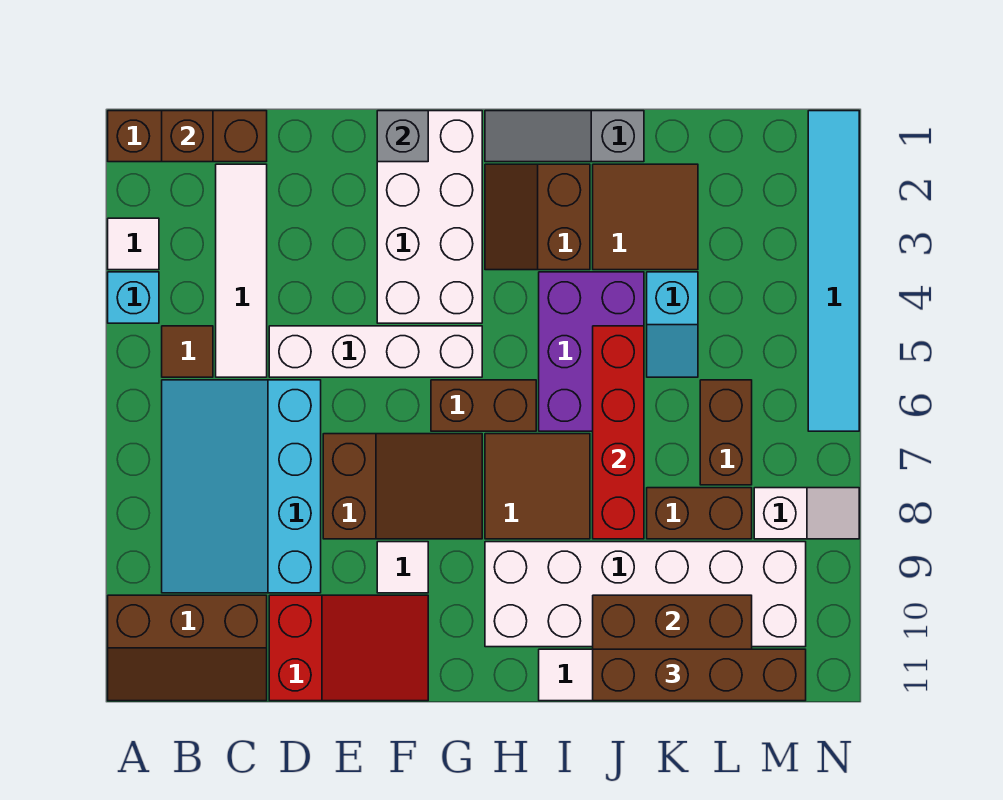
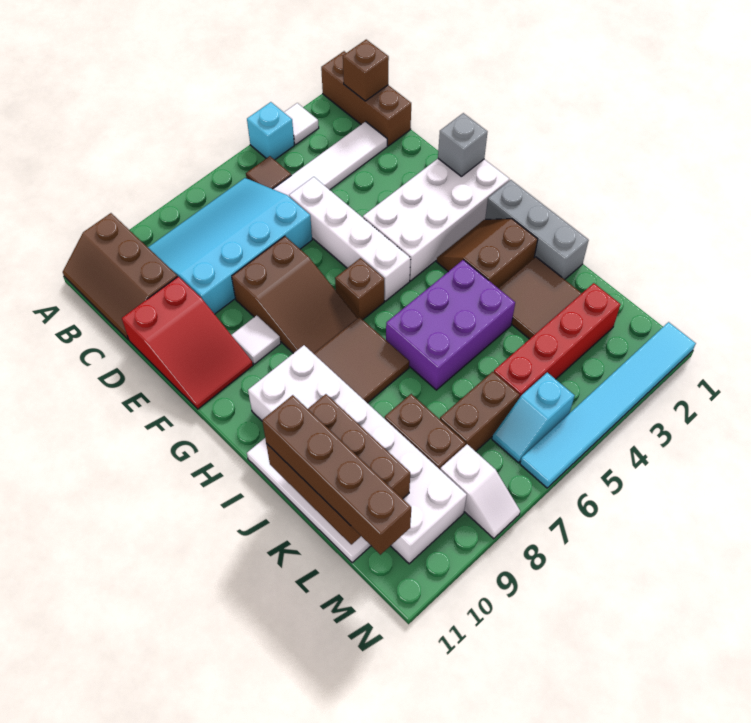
brown brick G6:H6 level 1 -> brown brick G6 level 1
grey slope H1:J1 level 1 top J -> grey brick H1:J1 level 1
red brick J5:J8 level 2 -> red brick L2:L5 level 1
cyan slope K4:K5 level 1 top 4 -> cyan slope M5:M6 level 1 top 5

